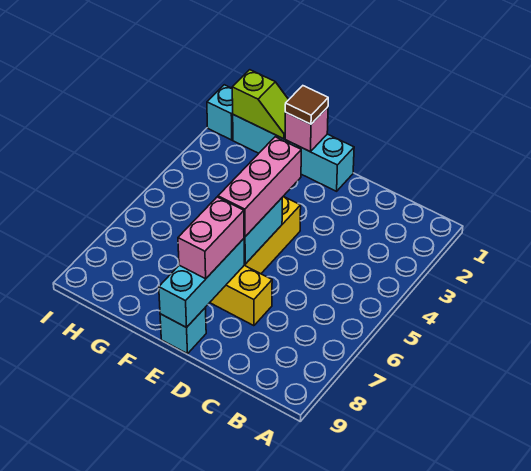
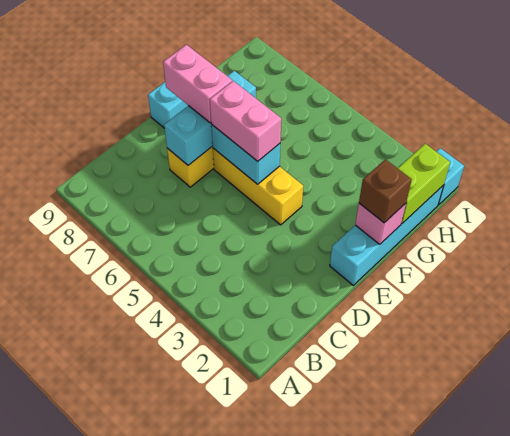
pink brick E4:E6 level 3 -> pink brick E5:E6 level 3
cyan brick E7:E9 level 2 -> cyan brick D7:F7 level 2
brown tile F1 level 3 -> brown brick F1 level 3
lime slope G1:H1 level 2 top H -> lime brick G1:H1 level 2

